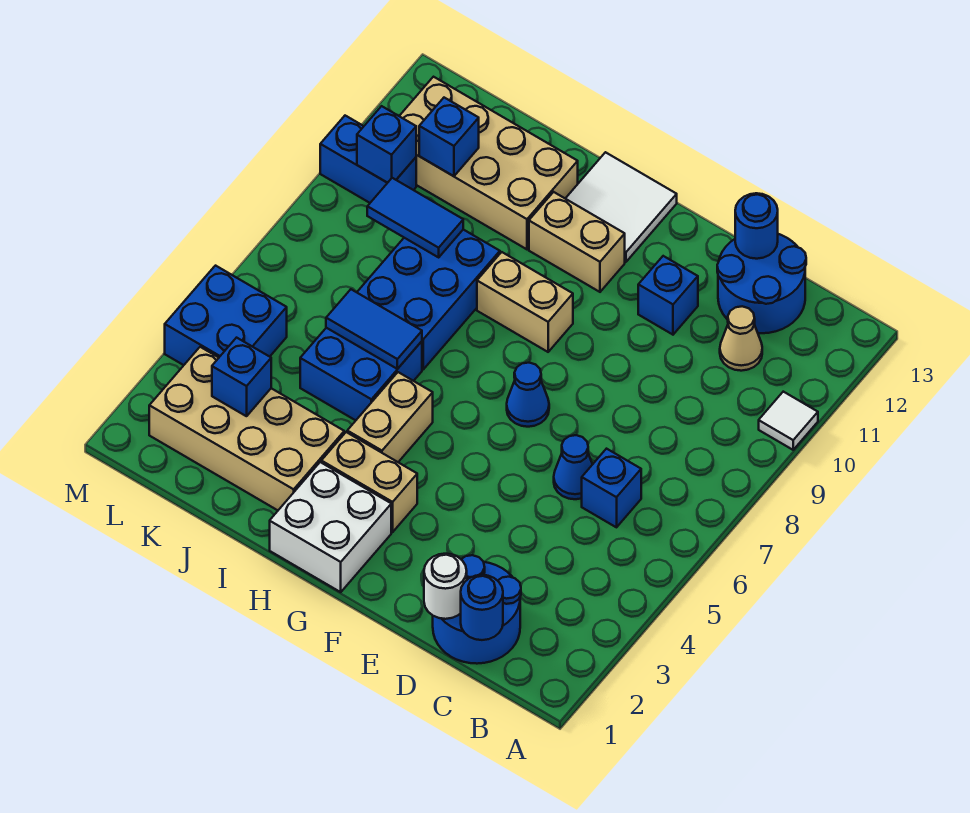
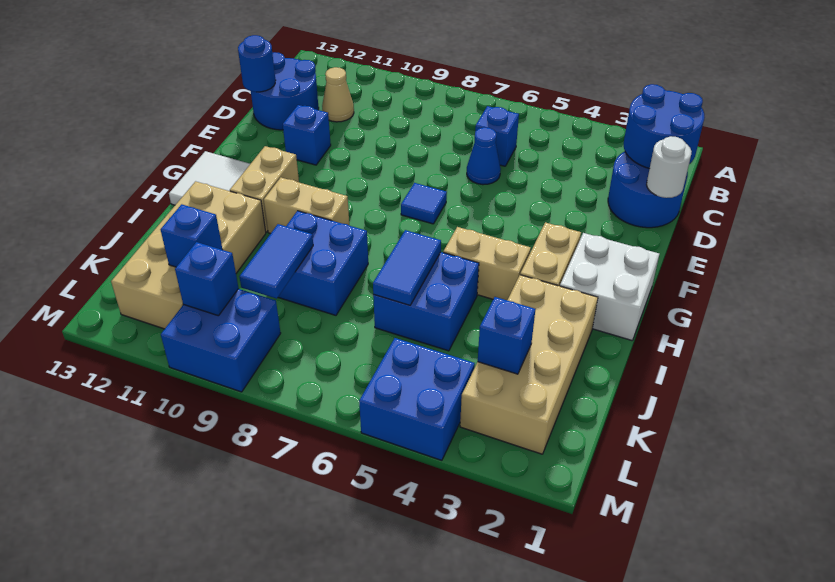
white tile A10 level 1 -> none
blue round brick C1 level 2 -> blue round brick B1:C2 level 2
blue cone F7 level 1 -> blue tile F7 level 1
tan brick G9:H9 level 1 -> tan brick H9:H10 level 1
blue brick I7:J9 level 1 -> blue brick I8:J9 level 1
blue brick L10:M10 level 1 -> blue brick L9:M10 level 1

